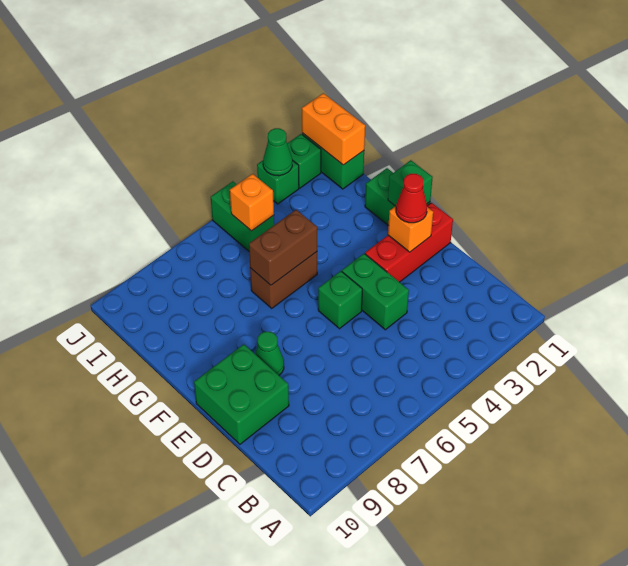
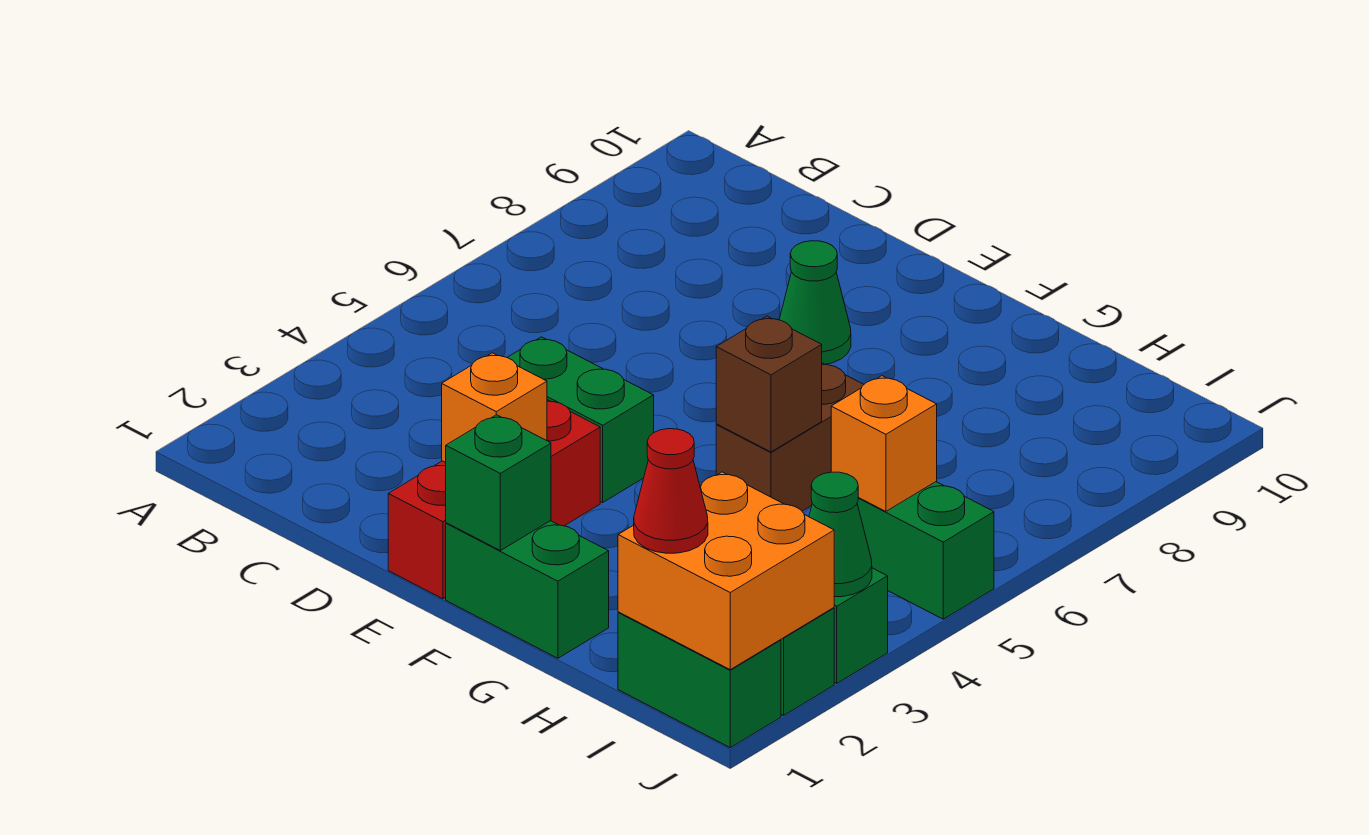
green brick D9:E10 level 1 -> none
red cone E2 level 3 -> red cone I1 level 3
green brick E5 level 1 -> none
brown brick G5:G6 level 2 -> brown brick G5 level 2
orange brick I1:J1 level 2 -> orange brick I1:J2 level 2

